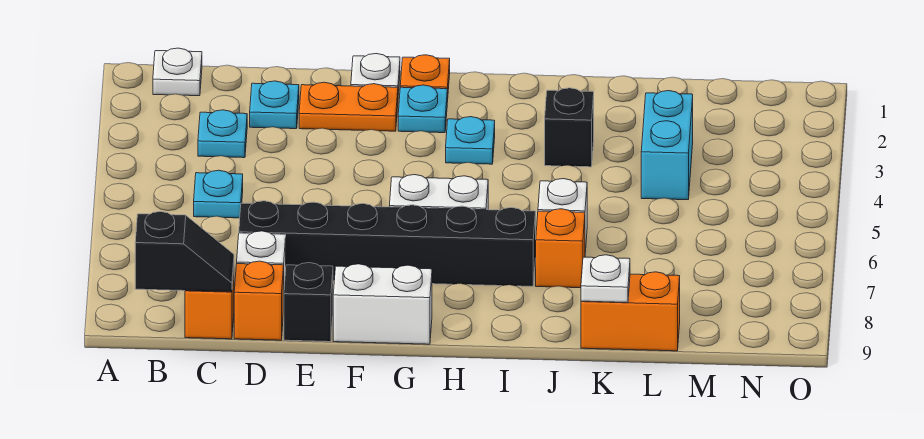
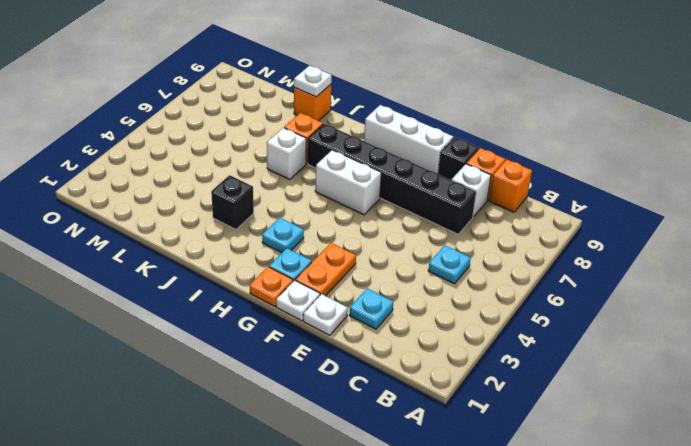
white plate B1 level 1 -> white plate E1 level 1
black slope B9:C9 level 2 top B -> none
cyan plate C3 level 1 -> none
orange plate E2:F2 level 1 -> orange plate F2:F3 level 1
white brick F9:G9 level 1 -> white brick F9:H9 level 1
orange brick K9:L9 level 1 -> orange brick K9 level 1
cyan brick L3:L4 level 1 -> none

